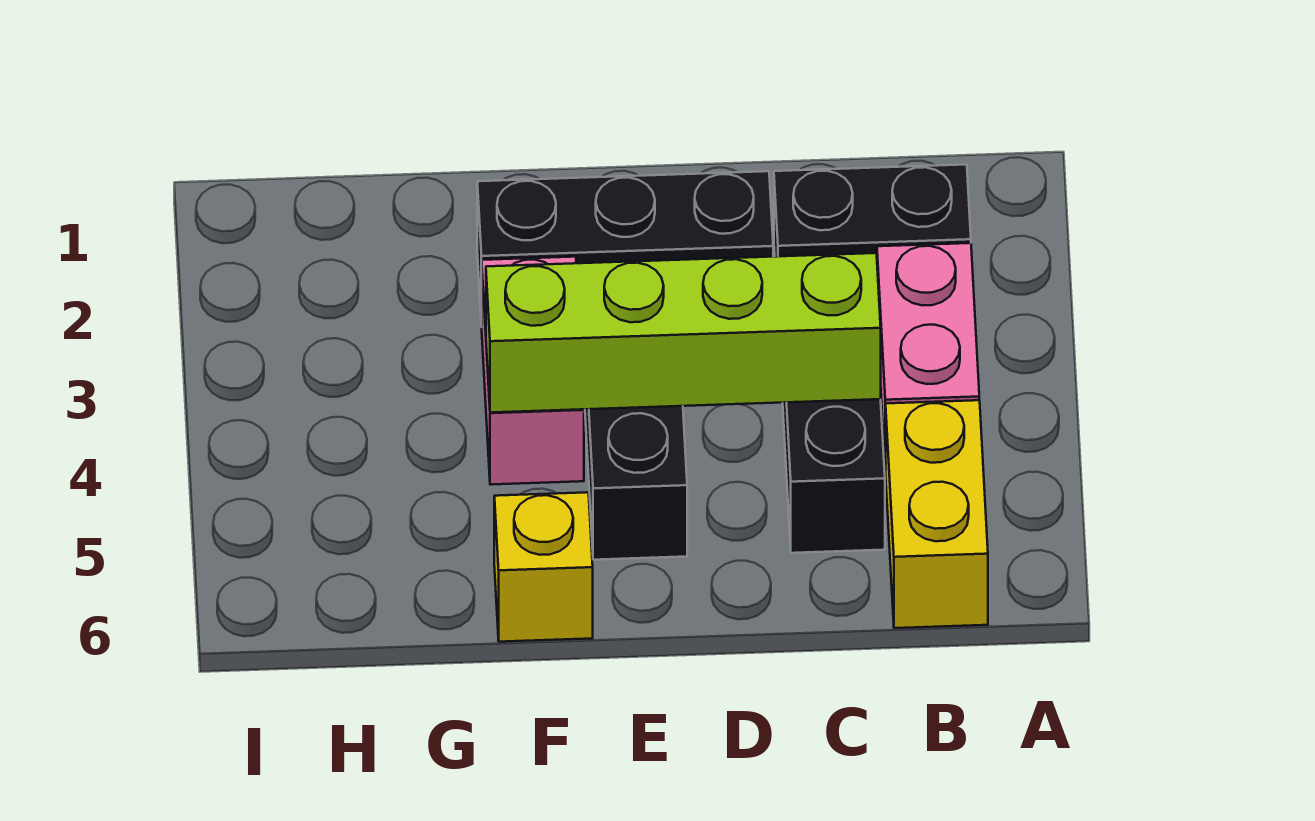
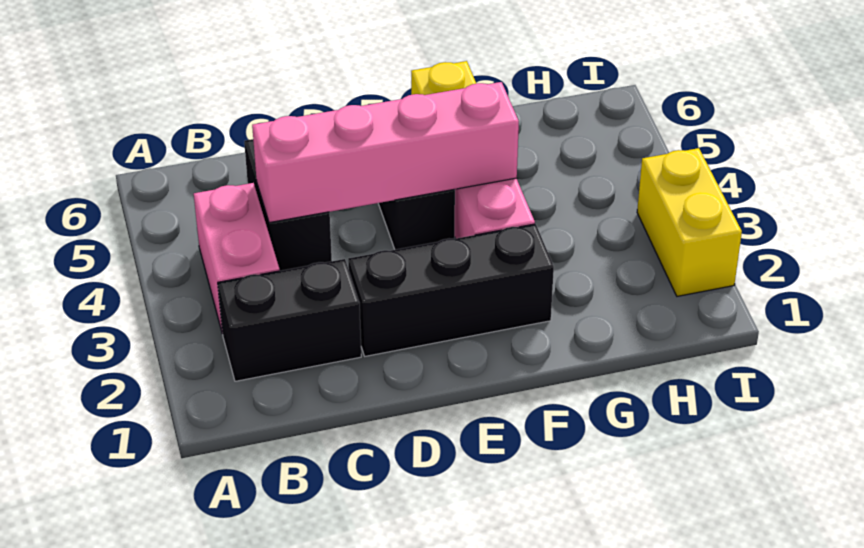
yellow brick B5:B6 level 1 -> yellow brick I2:I3 level 1
lime brick C4:F4 level 2 -> pink brick C4:F4 level 2

